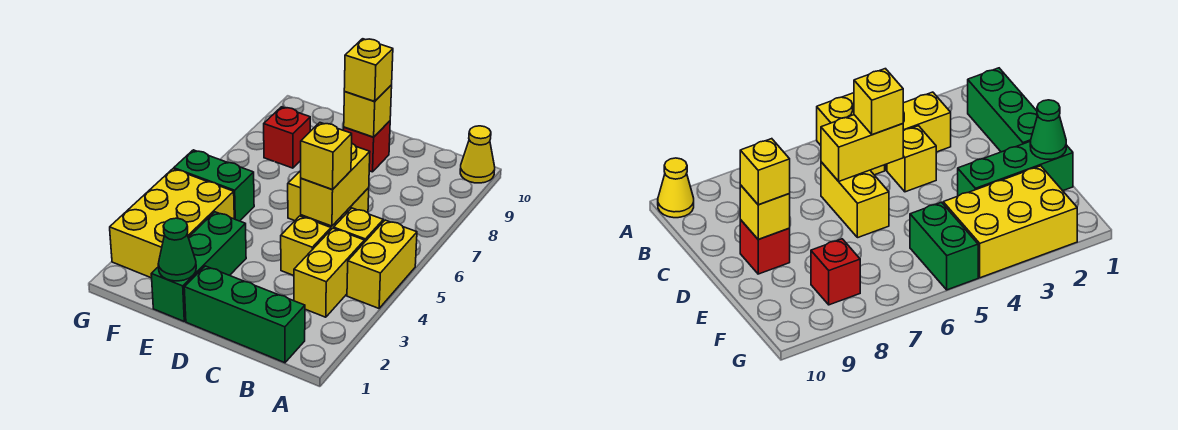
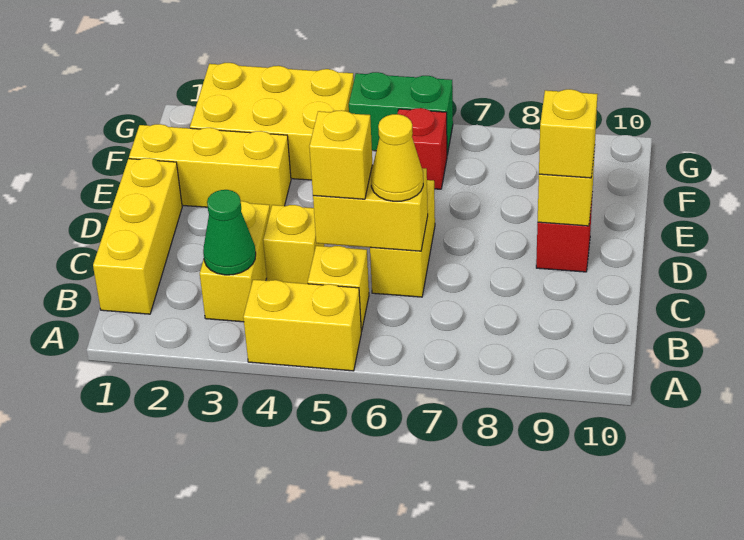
yellow cone A10 level 1 -> yellow cone C6 level 3
green brick B1:D1 level 1 -> yellow brick B1:D1 level 1
yellow brick B3:B4 level 1 -> yellow brick B3:C3 level 1
green brick E1:E3 level 1 -> yellow brick E1:E3 level 1
green cone E1 level 2 -> green cone B3 level 2
green brick F5:G5 level 1 -> green brick G5:G6 level 1
red brick F8 level 1 -> red brick F6 level 1

